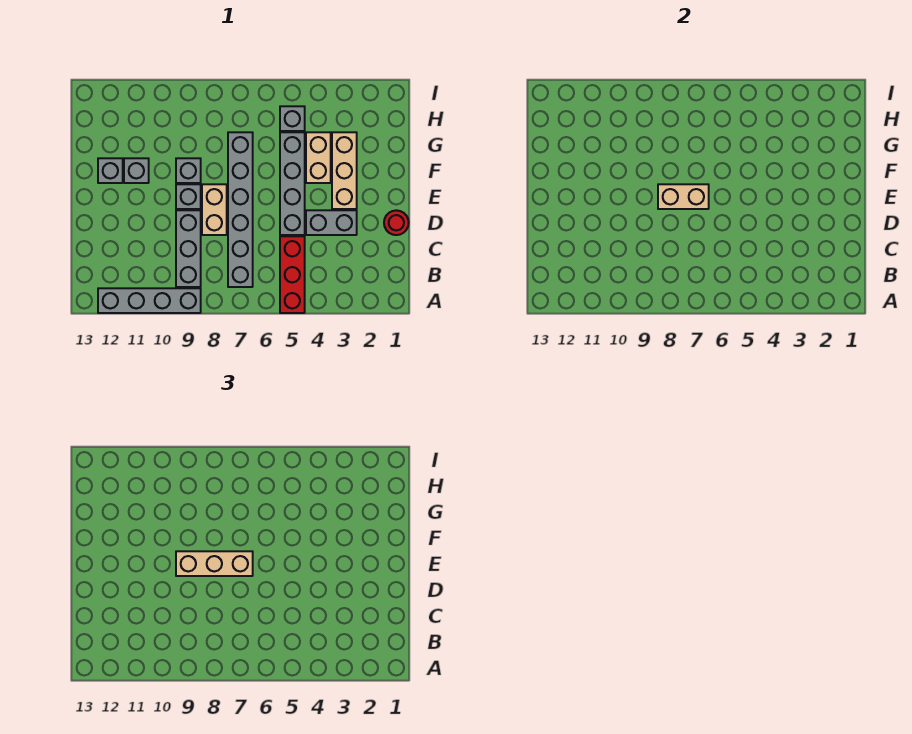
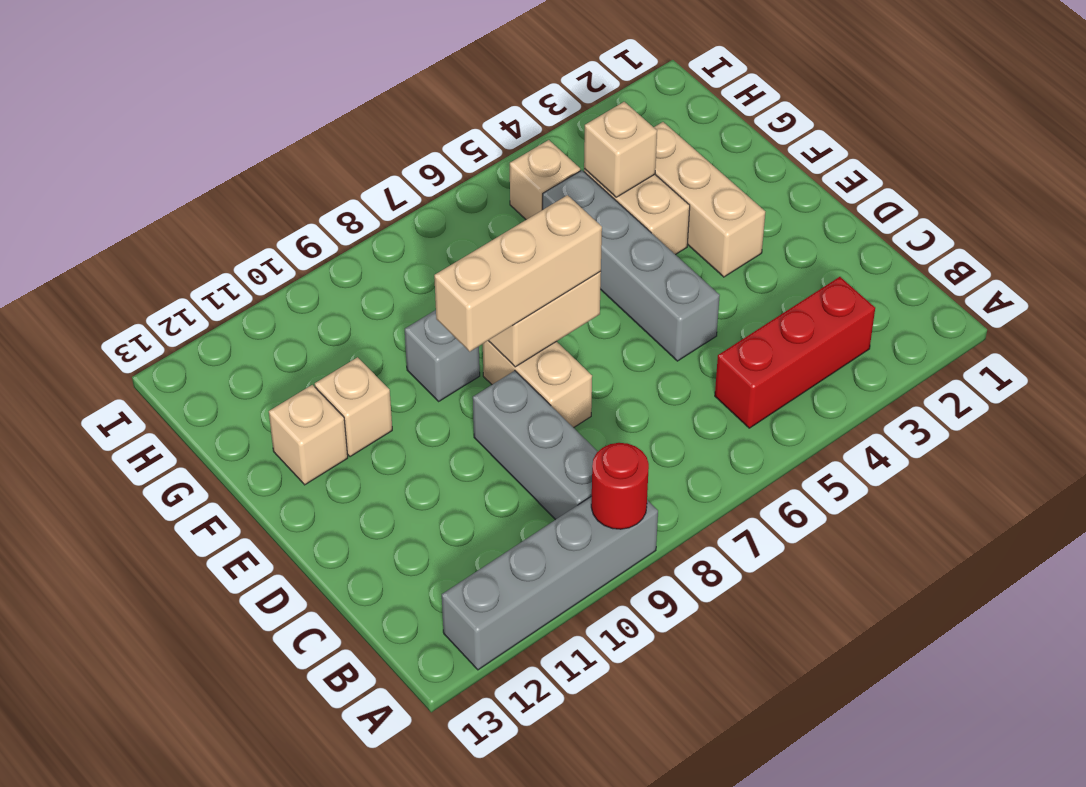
red brick A5:C5 level 1 -> red brick B3:B5 level 1
grey brick B7:G7 level 1 -> none
red round brick D1 level 1 -> red round brick A9 level 2
grey brick D3:D4 level 1 -> none
grey brick E9 level 1 -> none
grey brick F11 level 1 -> tan brick F11 level 1
grey brick F12 level 1 -> tan brick F12 level 1
none -> tan brick G4 level 2
grey brick H5 level 1 -> tan brick H5 level 1

